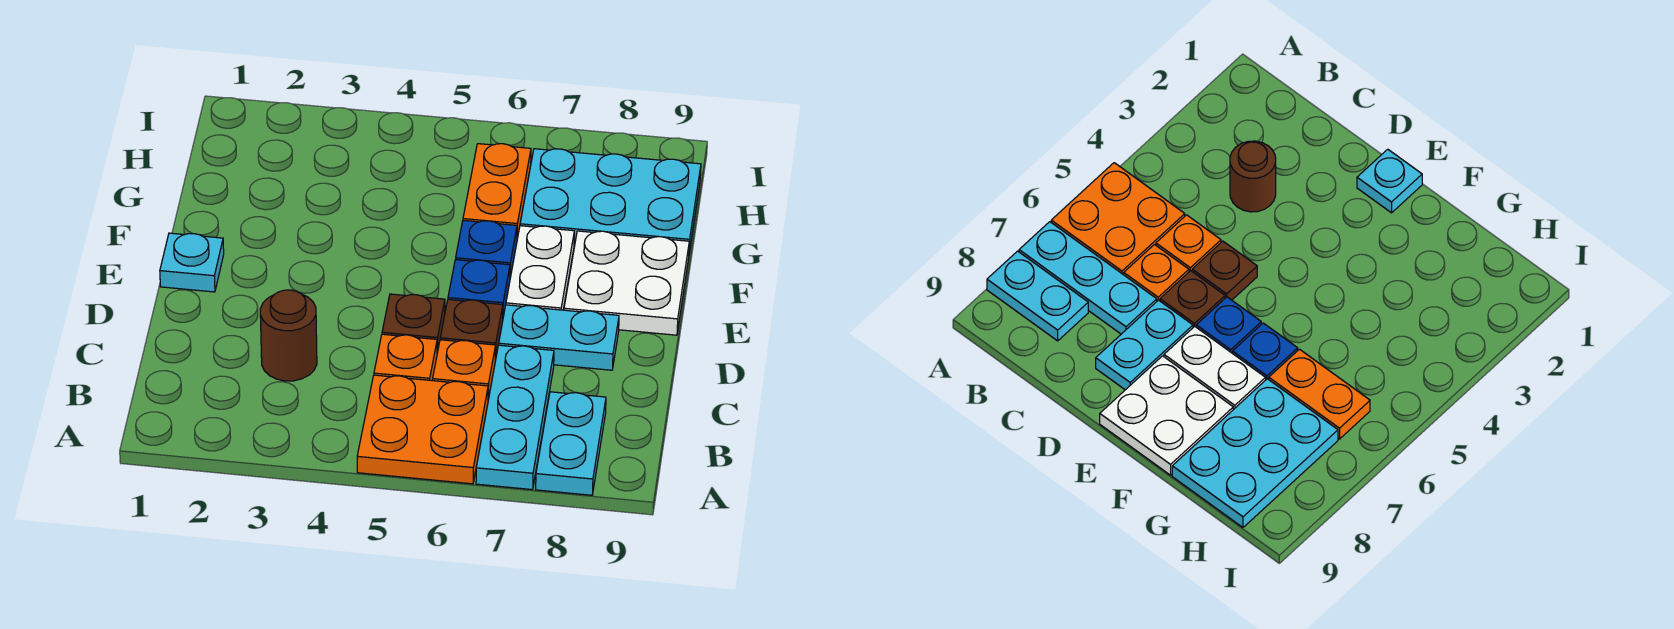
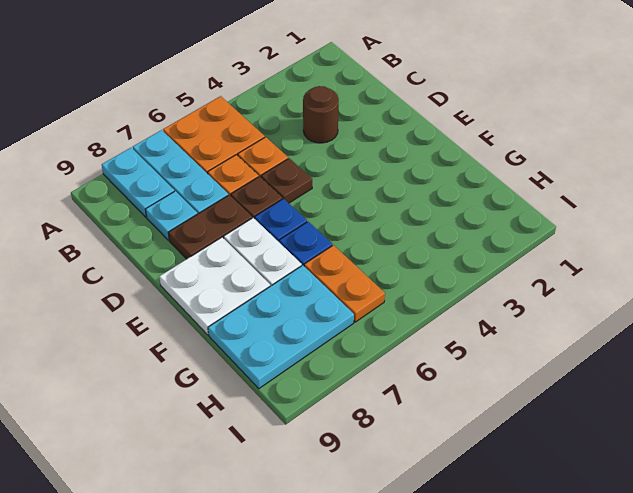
cyan plate D7:D8 level 1 -> brown plate D7:D8 level 1
cyan plate E1 level 1 -> cyan plate C8 level 1

